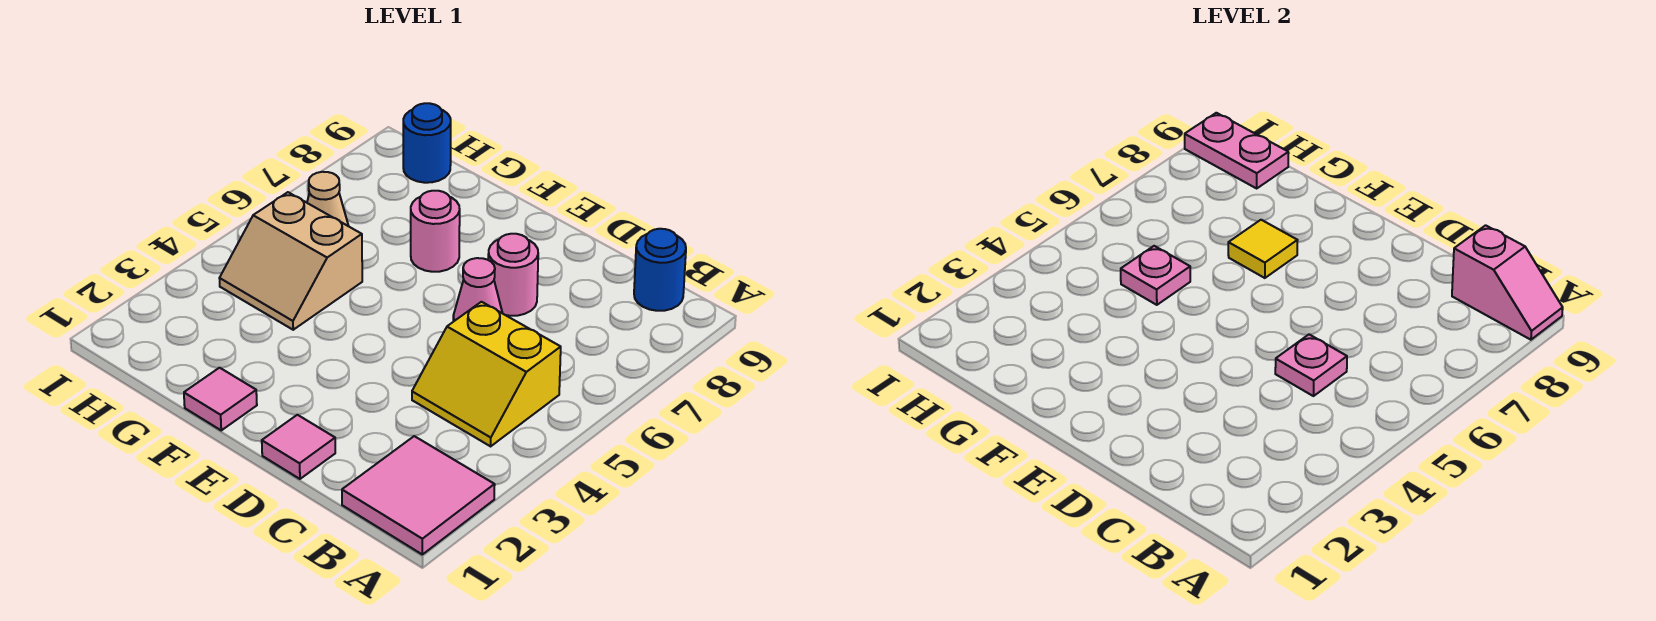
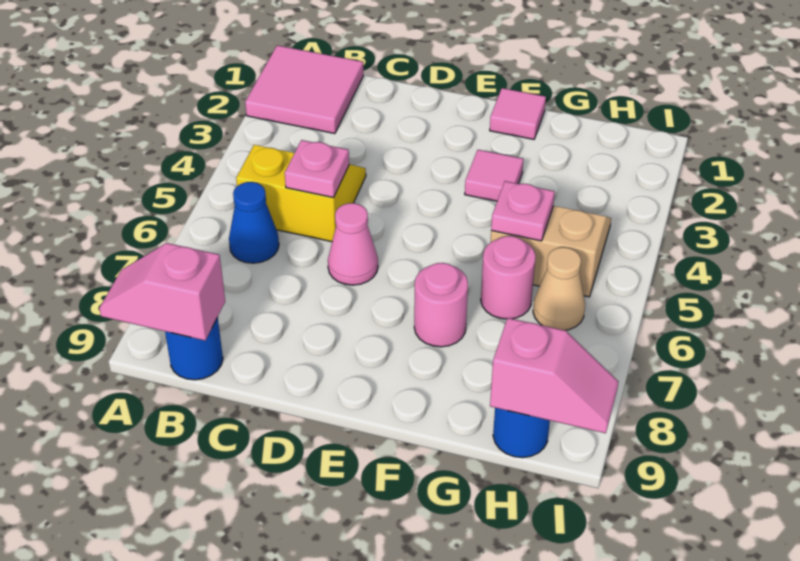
none -> blue cone B6 level 1
pink tile D1 level 1 -> pink tile F3 level 1
pink round brick D7 level 1 -> pink round brick G6 level 1
yellow tile F7 level 2 -> none
pink plate H9:I9 level 2 -> pink slope H9:I9 level 2 top H

